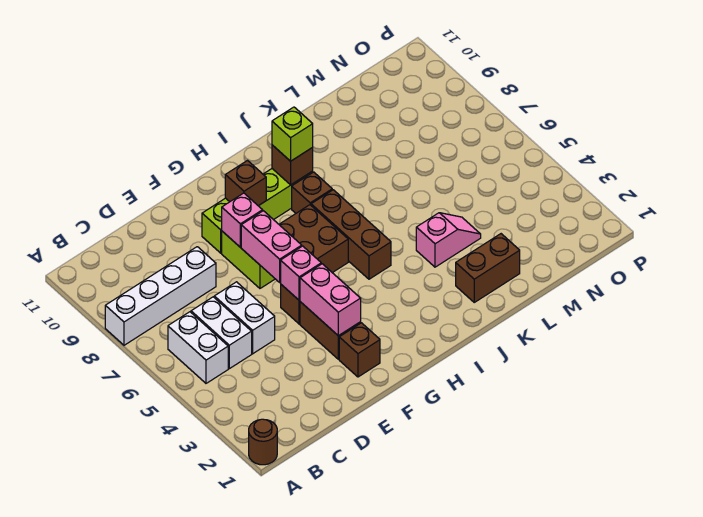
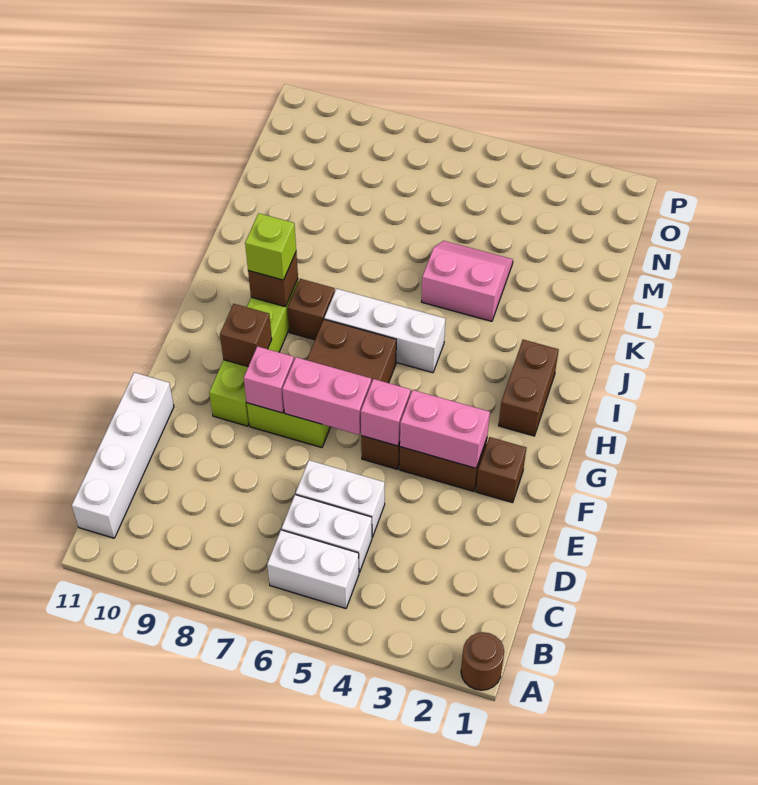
white brick A8:D8 level 1 -> white brick B11:E11 level 1
brown brick I5:I7 level 1 -> white brick I5:I7 level 1
brown brick K2:L2 level 1 -> brown brick H2:I2 level 1
pink slope K4:L4 level 1 top K -> pink slope K4:L5 level 1 top K

